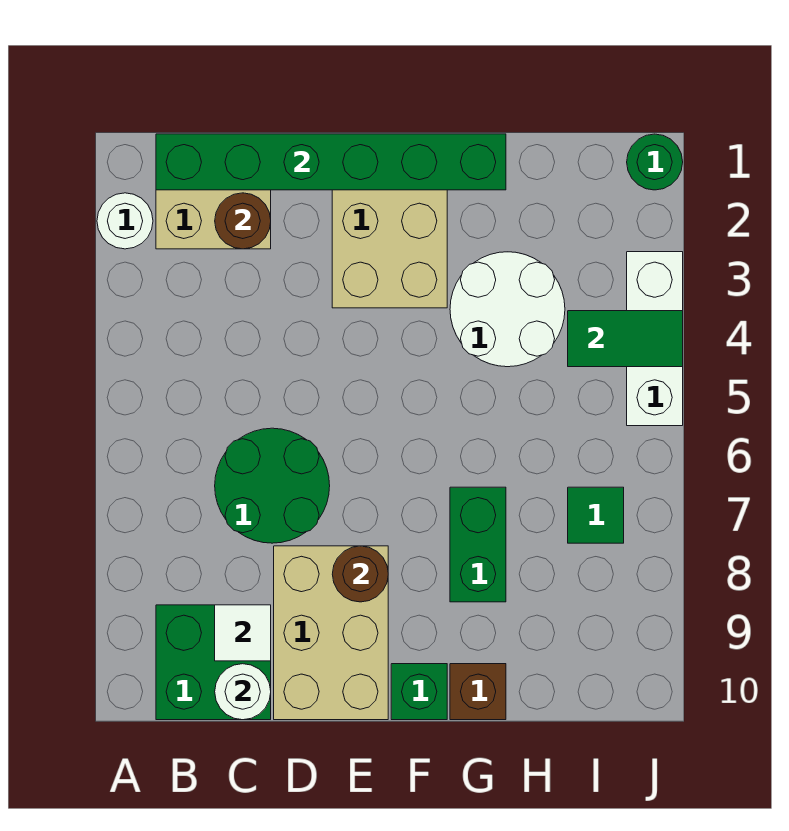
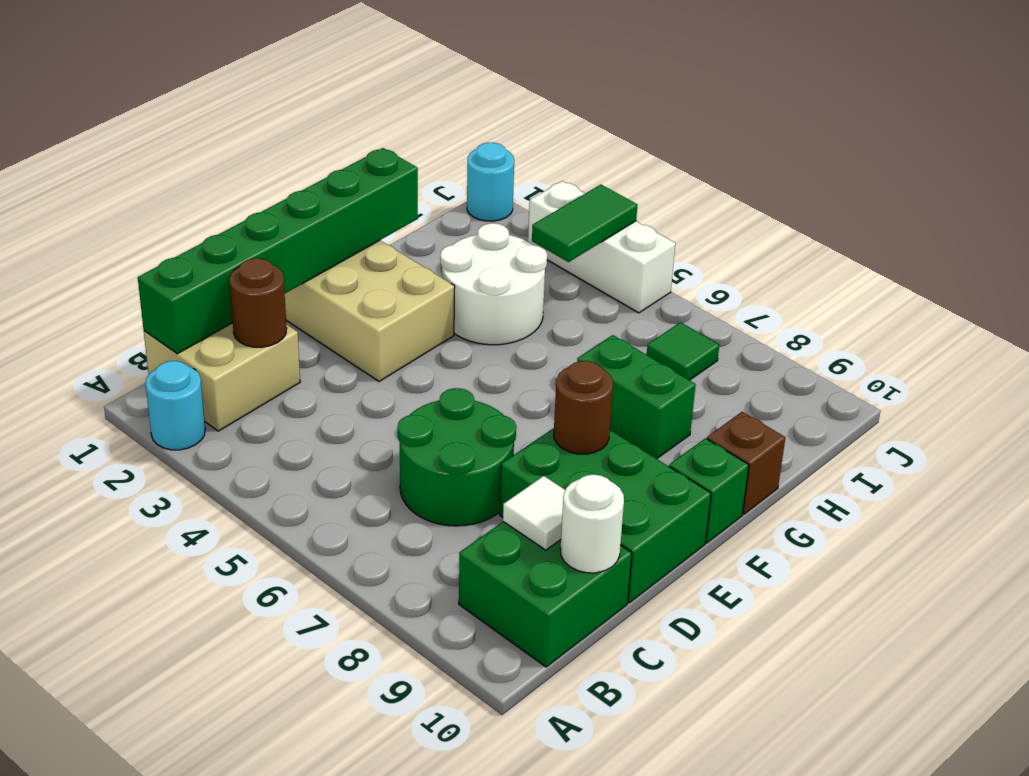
white round brick A2 level 1 -> cyan round brick A2 level 1
tan brick D8:E10 level 1 -> green brick D8:E10 level 1
green round brick J1 level 1 -> cyan round brick J1 level 1

